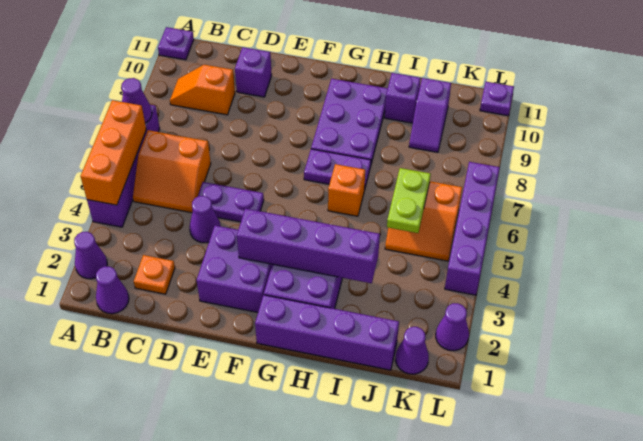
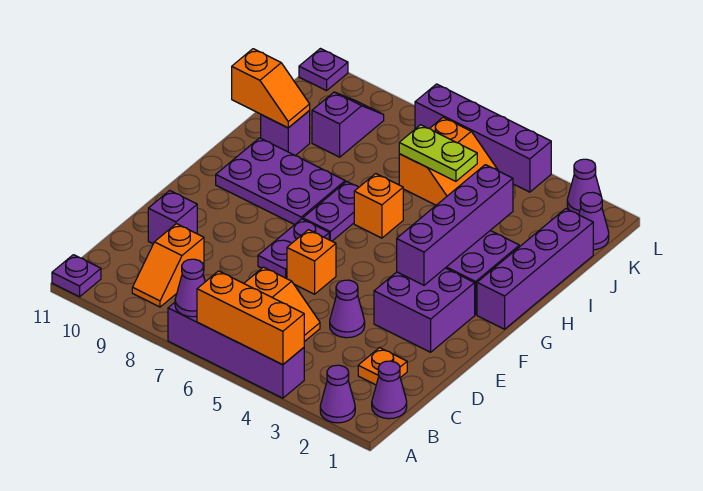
purple plate D5:E5 level 1 -> purple plate E7:F7 level 1
none -> orange brick E6 level 1
none -> orange slope I10:I11 level 2 top 11
purple slope J9:J10 level 1 top 10 -> purple slope J9:K9 level 1 top J

